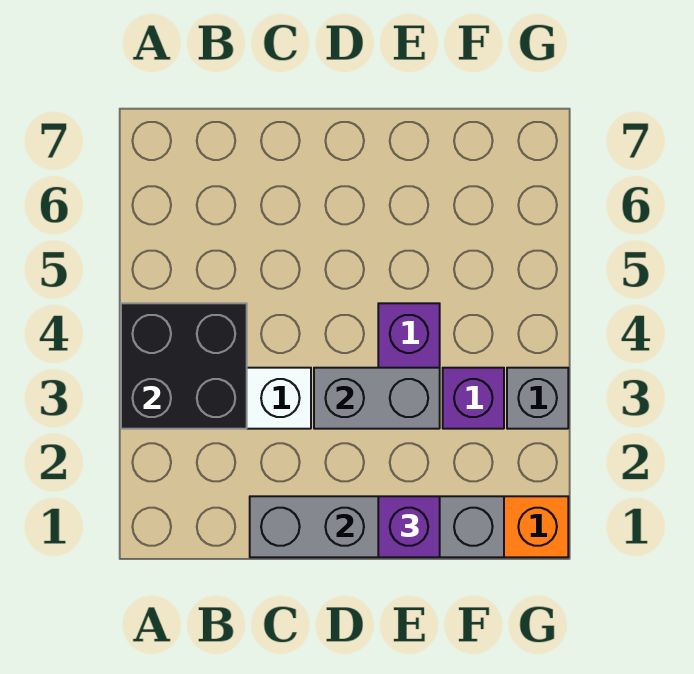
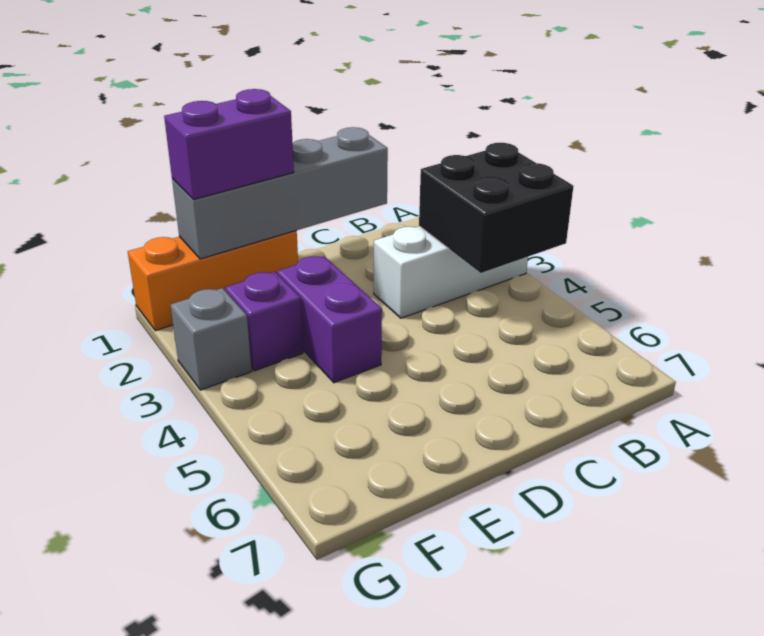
grey brick D3:E3 level 2 -> none
purple brick E1 level 3 -> purple brick E1:F1 level 3

